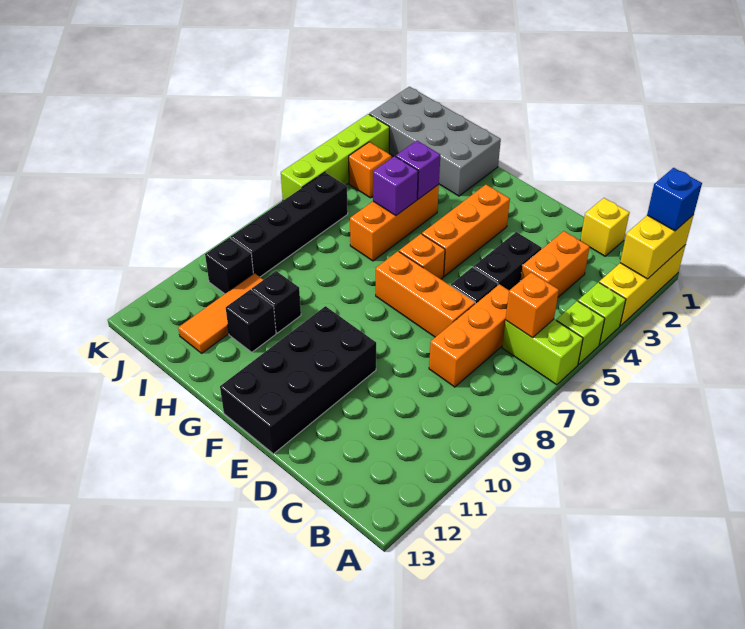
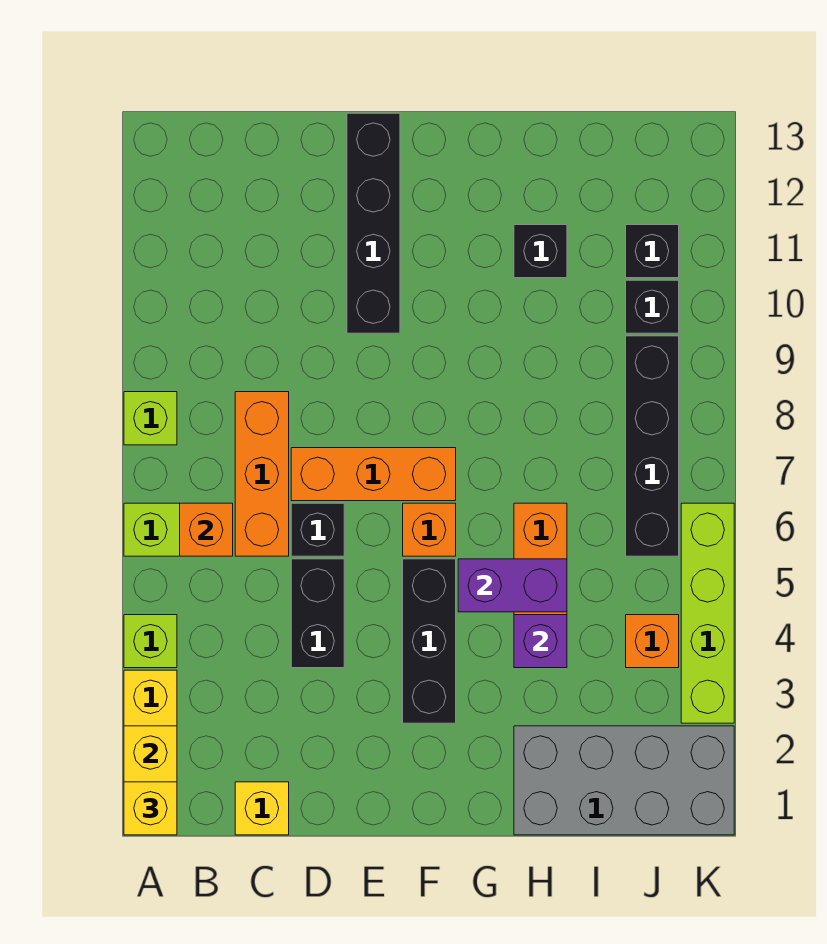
blue brick A1 level 3 -> yellow brick A1 level 3
lime brick A5 level 1 -> lime brick A8 level 1
orange brick C3:C4 level 1 -> none
black brick E10:F13 level 1 -> black brick E10:E13 level 1
orange brick F3:F5 level 1 -> black brick F3:F5 level 1
purple brick H5 level 2 -> purple brick G5:H5 level 2
black brick H10 level 1 -> black brick J11 level 1
orange tile I10:I12 level 1 -> none

